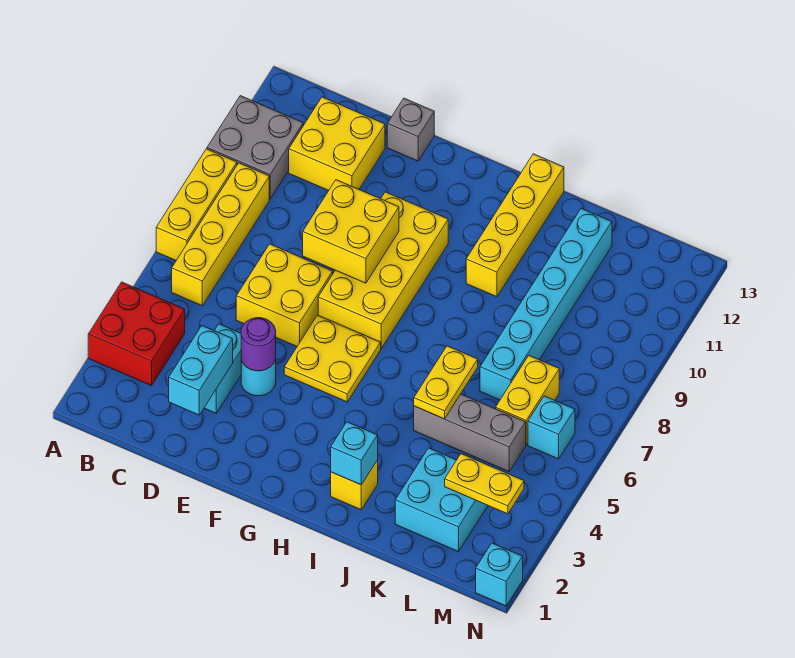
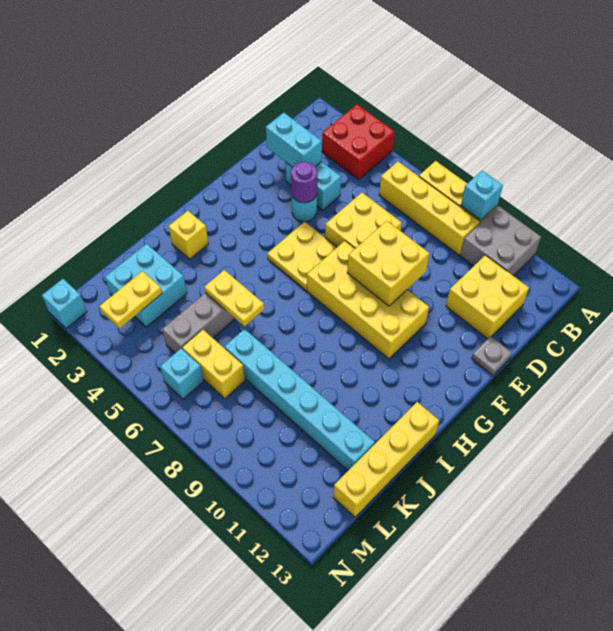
grey brick E13 level 1 -> grey plate E13 level 1
cyan brick I2 level 2 -> cyan brick A9 level 2
yellow brick I10:I13 level 1 -> yellow brick I13:L13 level 1

